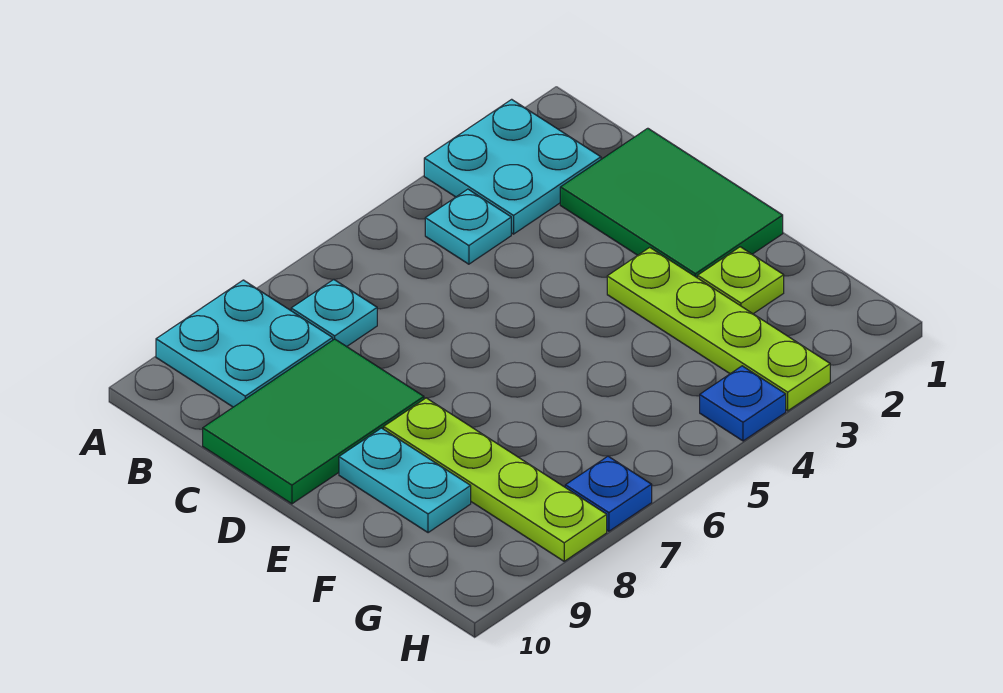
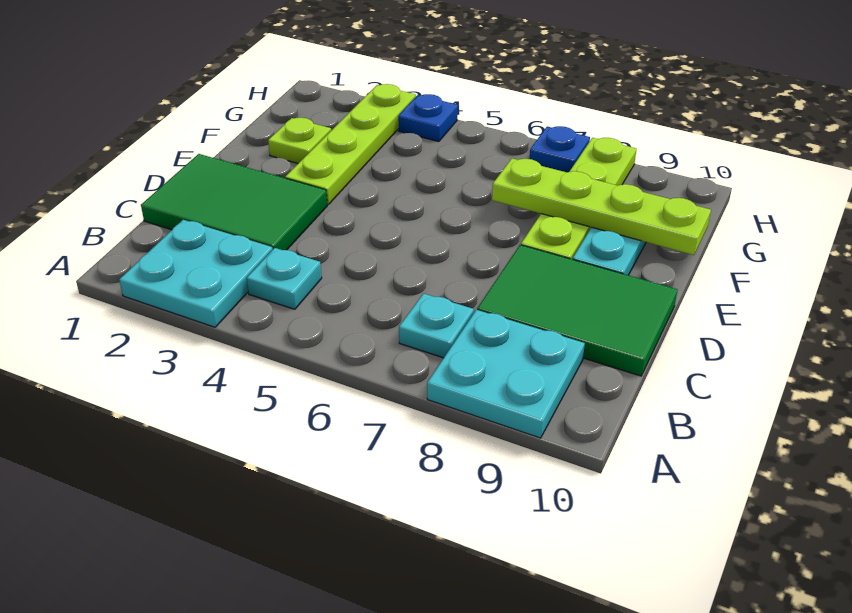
green tile C1:E2 level 1 -> green tile C1:D3 level 1
none -> lime plate F7:F10 level 2

